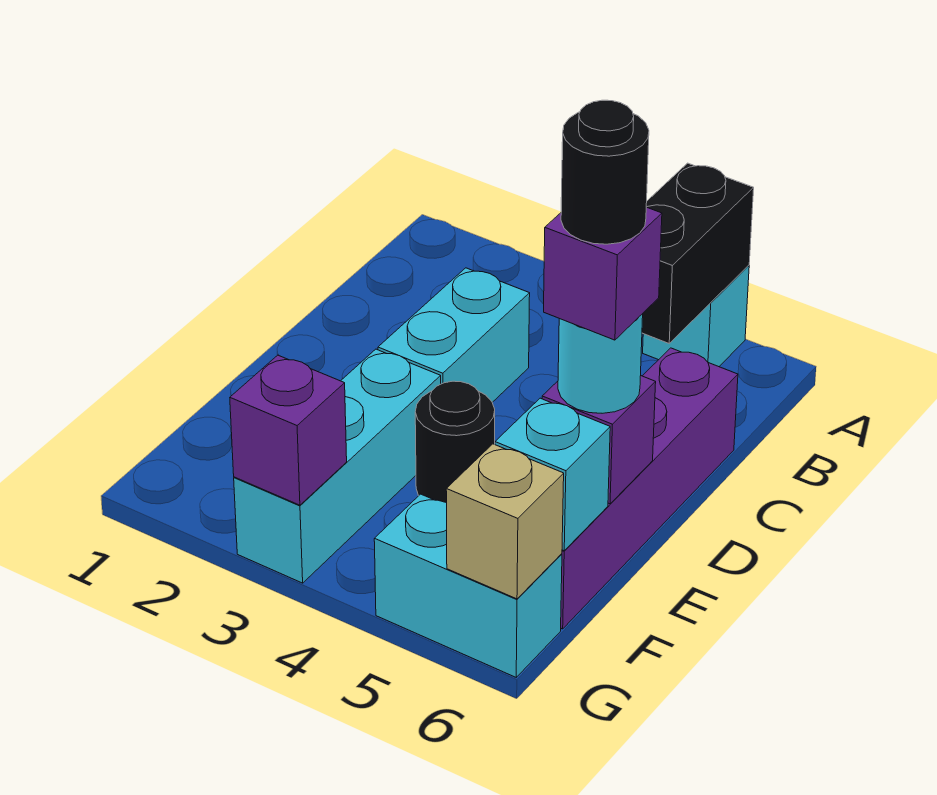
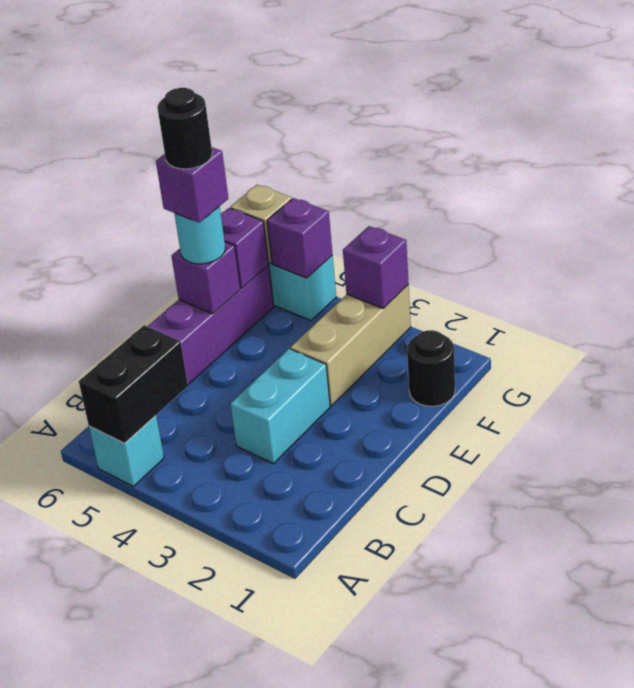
cyan brick E3:G3 level 1 -> tan brick E3:G3 level 1
black round brick E4 level 1 -> black round brick F1 level 1
cyan brick F6 level 2 -> purple brick F6 level 2
none -> purple brick G5 level 2

